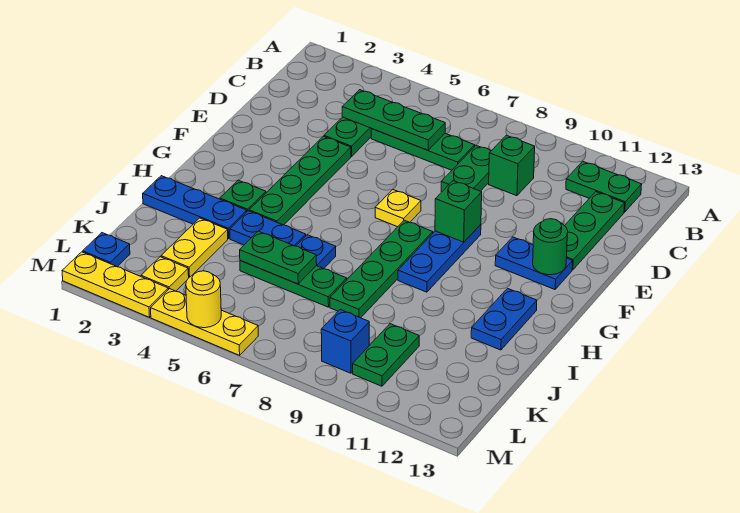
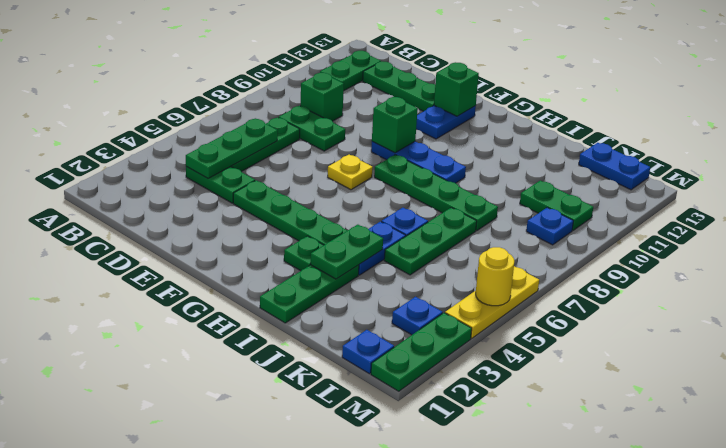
green round brick F12 level 2 -> green brick F12 level 2
blue plate H12:I12 level 1 -> blue plate K13:L13 level 1
blue plate I1:I3 level 1 -> green plate I1:I3 level 1
yellow plate J3:K3 level 1 -> none
green plate J5:J6 level 2 -> green plate I3:I4 level 2
yellow plate L3 level 1 -> blue plate L3 level 1
blue brick L9 level 1 -> blue plate L9 level 1
yellow plate M1:M3 level 1 -> green plate M1:M3 level 1

